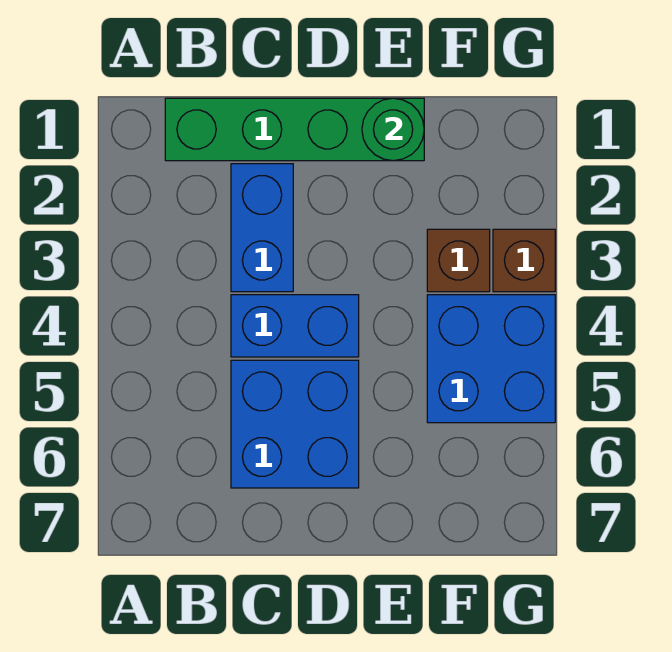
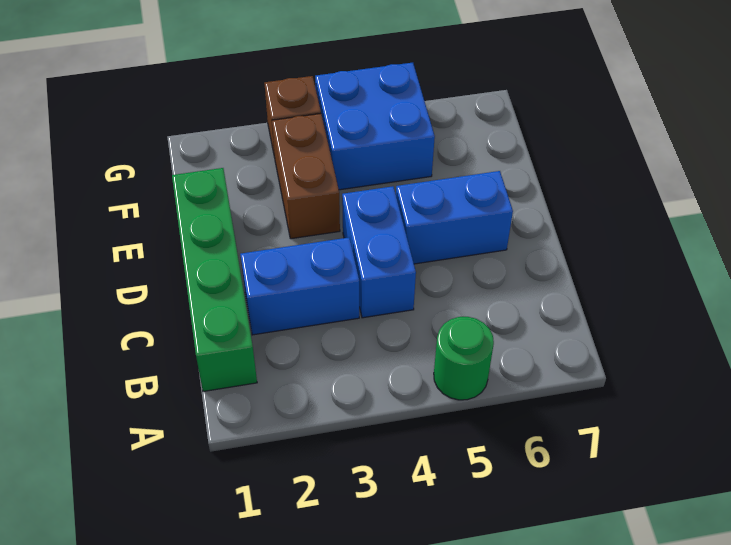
blue brick C5:D6 level 1 -> blue brick D5:D6 level 1
green round brick E1 level 2 -> green round brick A5 level 1
brown brick F3 level 1 -> brown brick E3:F3 level 1

